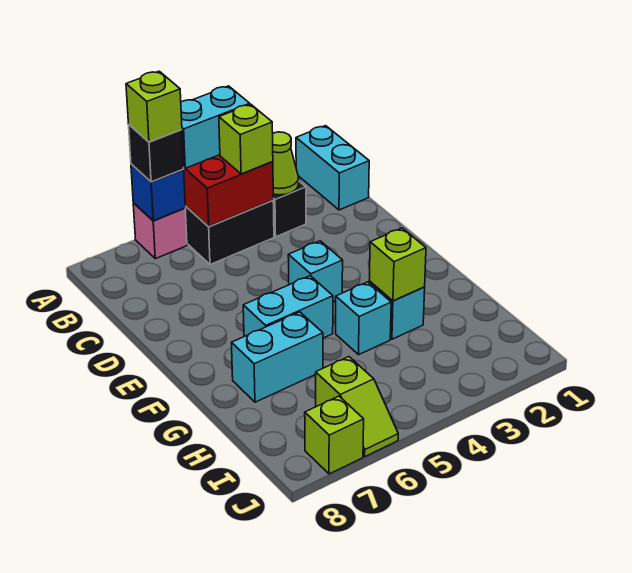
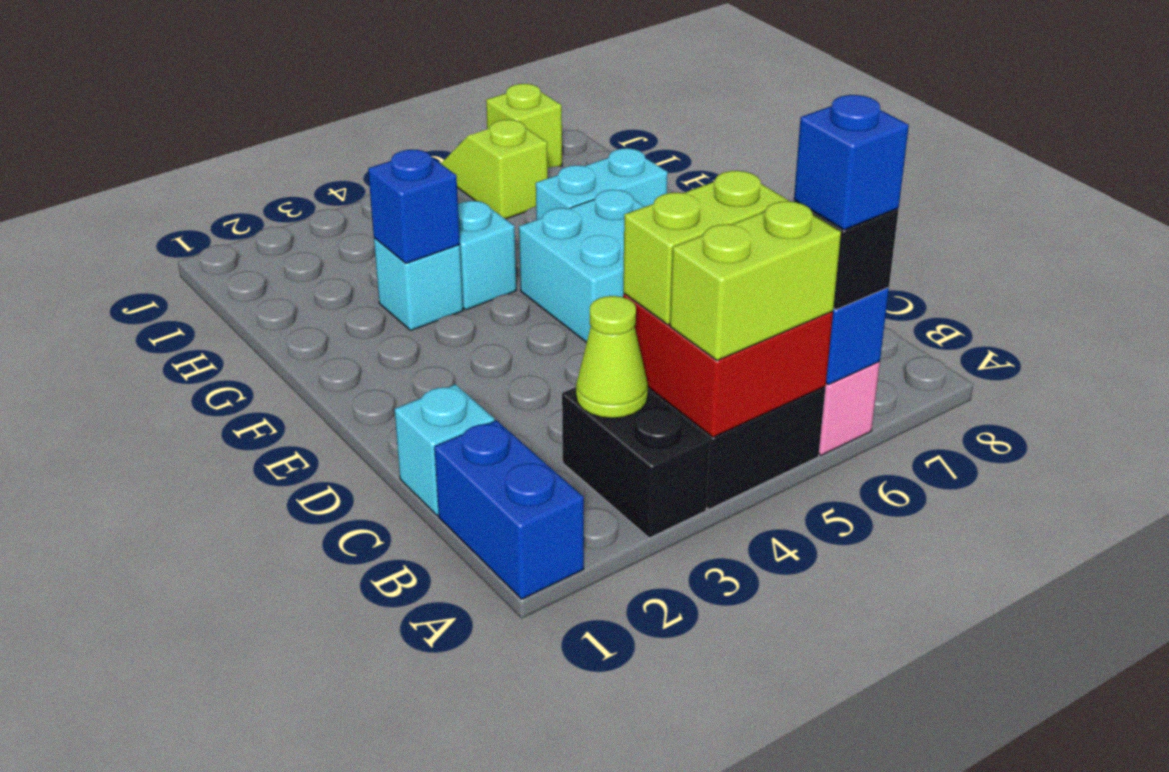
cyan brick A1:B1 level 1 -> blue brick A1:B1 level 1
cyan brick A4:A5 level 3 -> lime brick A4:A5 level 3
lime brick A6 level 4 -> blue brick A6 level 4
lime brick B4 level 3 -> lime brick B4:B5 level 3
cyan brick E4 level 1 -> cyan brick C1 level 1
cyan brick F5:F6 level 1 -> cyan brick E5:F6 level 1
lime brick G3 level 2 -> blue brick G3 level 2

